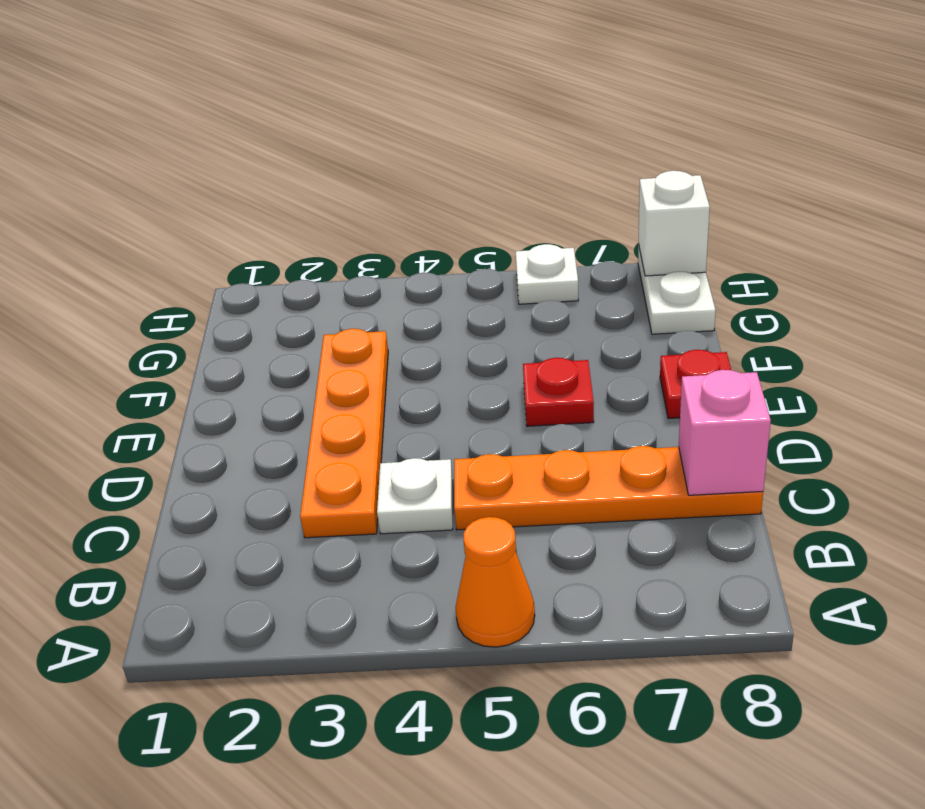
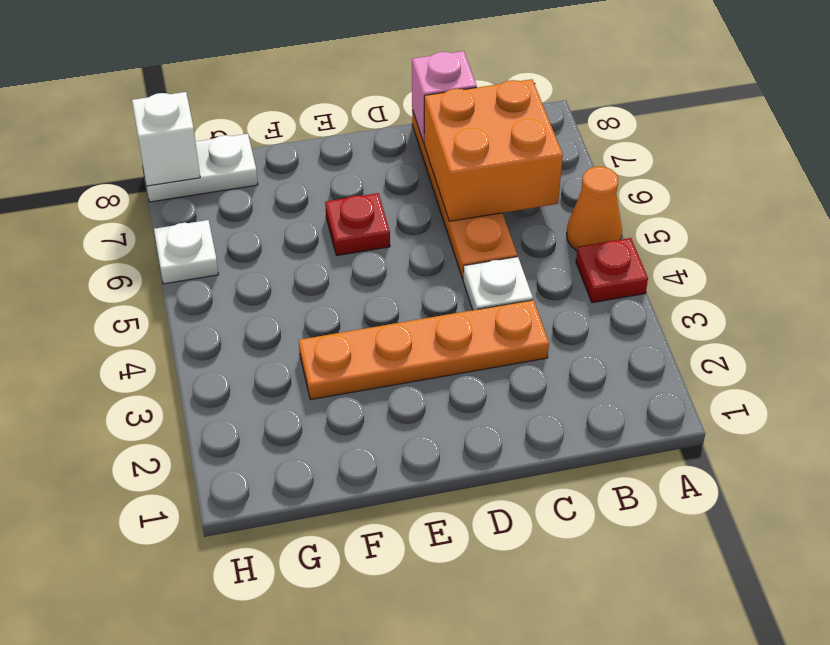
none -> orange brick B6:C7 level 2
red plate E8 level 1 -> red plate A4 level 1

